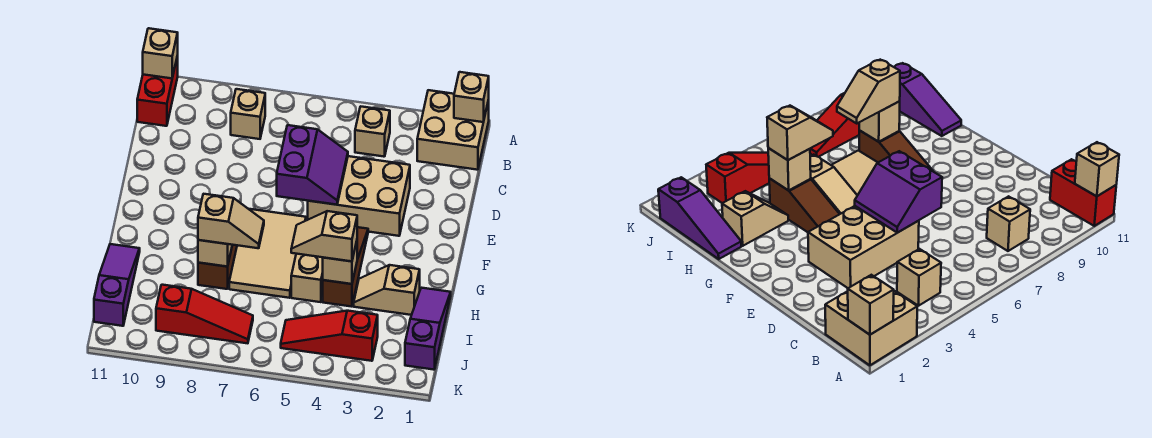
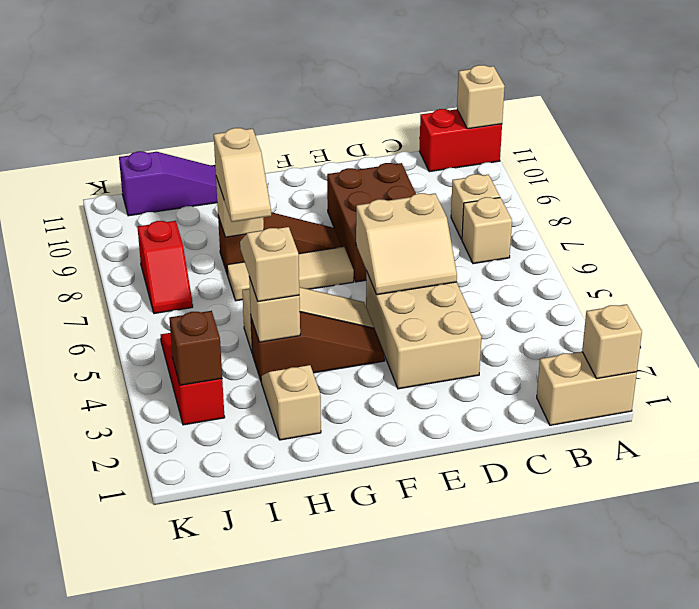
tan brick A1:B2 level 1 -> tan brick A1:B1 level 1
tan brick B4 level 1 -> tan brick B7 level 1
purple slope D5:E6 level 2 top 6 -> tan slope D5:E6 level 2 top 6
none -> brown brick D7:E9 level 1
tan tile F6:H7 level 1 -> tan tile F7:H7 level 1
purple slope H1:J1 level 1 top J -> none
none -> brown brick J3 level 2
red slope J7:J9 level 1 top 9 -> red slope J7:J8 level 1 top 8

